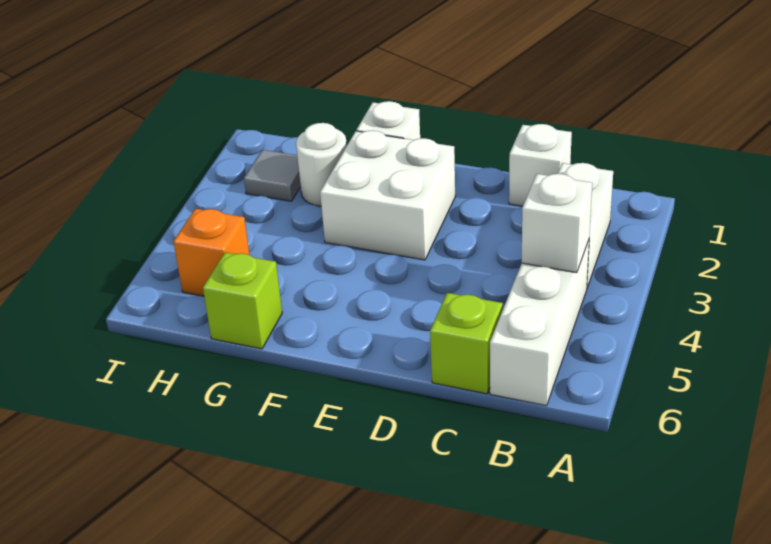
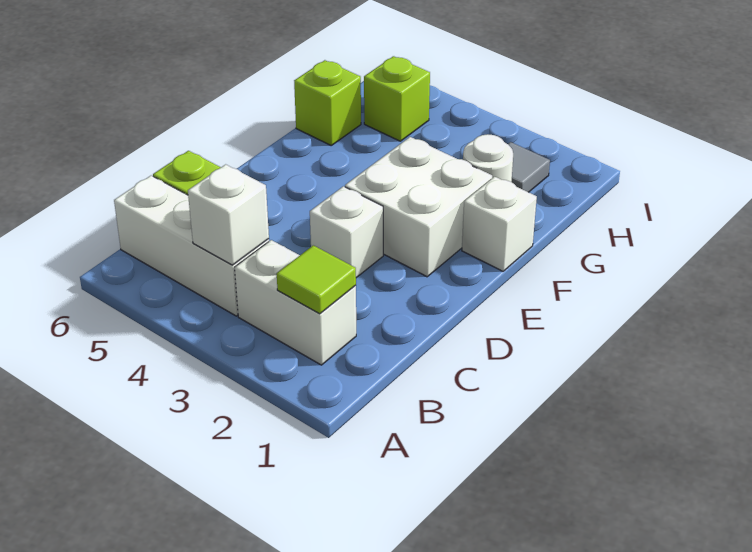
none -> lime tile B2 level 2
white brick C1 level 1 -> white brick D3 level 1
orange brick H5 level 1 -> lime brick H5 level 1

